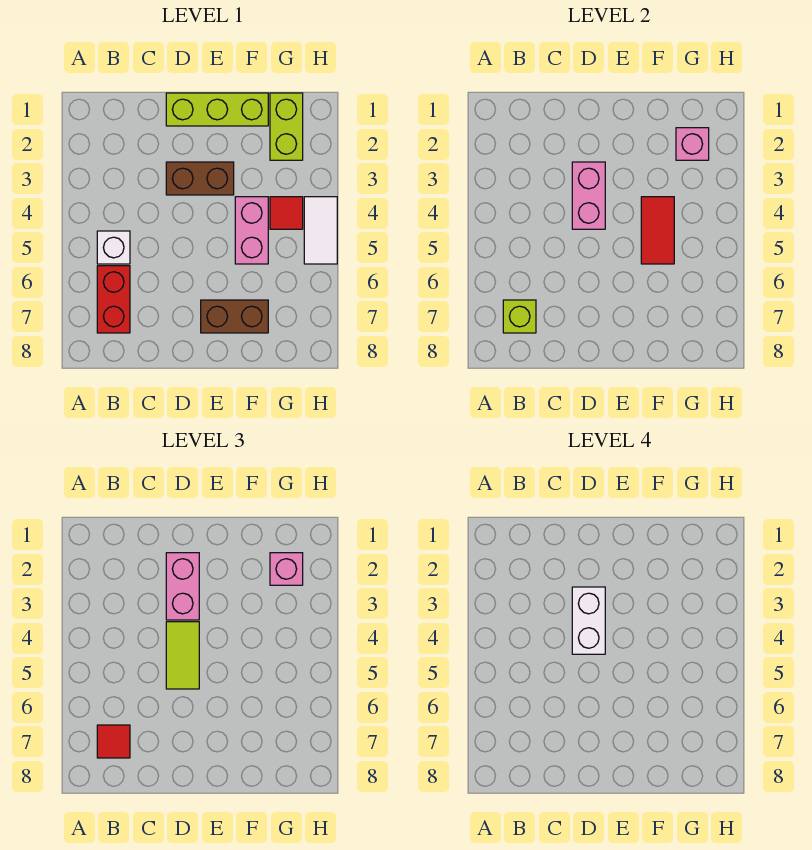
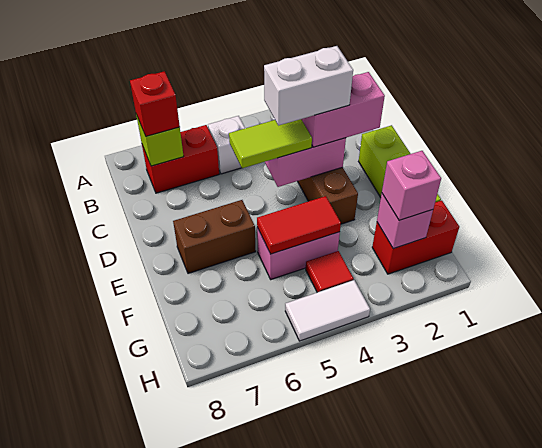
red tile B7 level 3 -> red brick B7 level 3
brown brick E7:F7 level 1 -> brown brick E6:E7 level 1
lime brick G1:G2 level 1 -> red brick G1:G2 level 1

